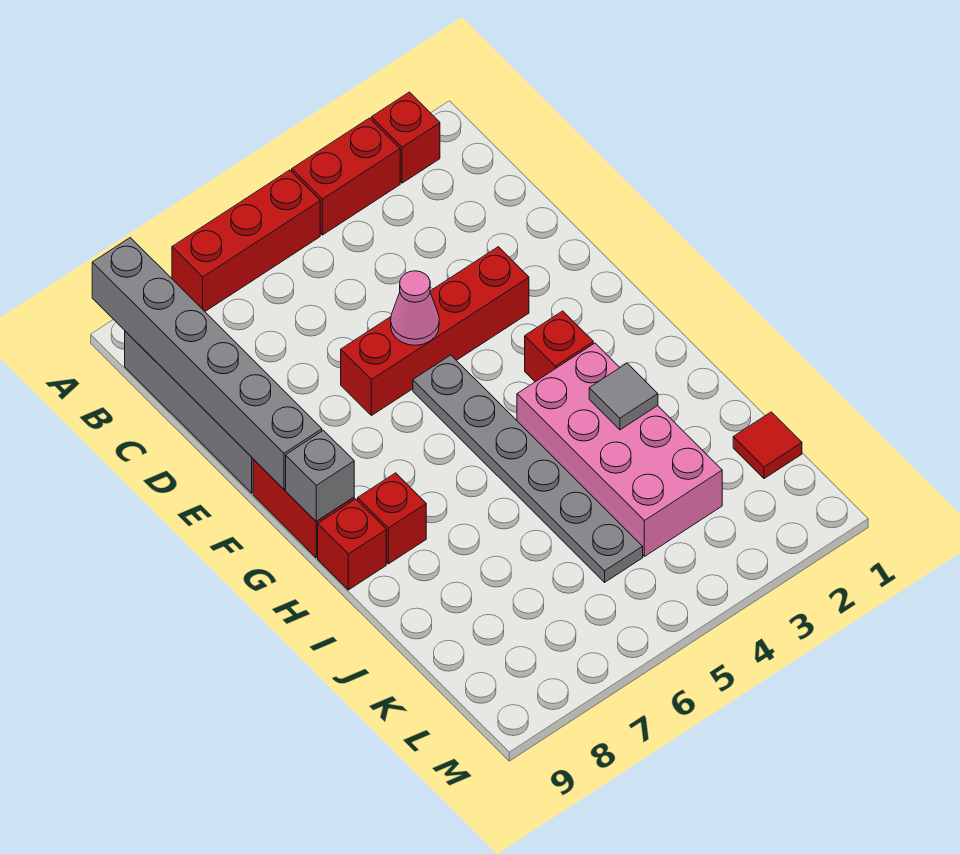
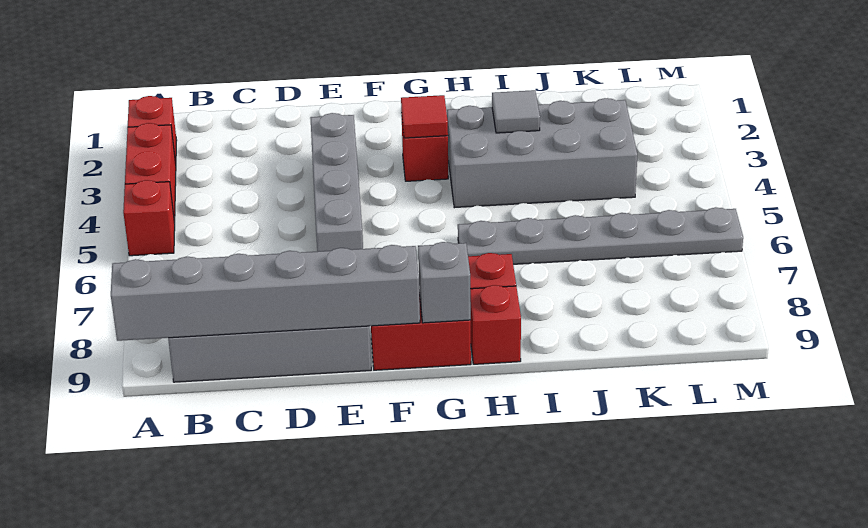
red brick A5:A7 level 1 -> red brick A5 level 1
red brick E3:E6 level 1 -> grey brick E3:E6 level 1
pink cone E5 level 2 -> none
grey plate F5:K5 level 1 -> grey plate H6:M6 level 1
pink brick H3:K4 level 1 -> grey brick H3:K4 level 1
red tile K1 level 1 -> red tile G3 level 2

